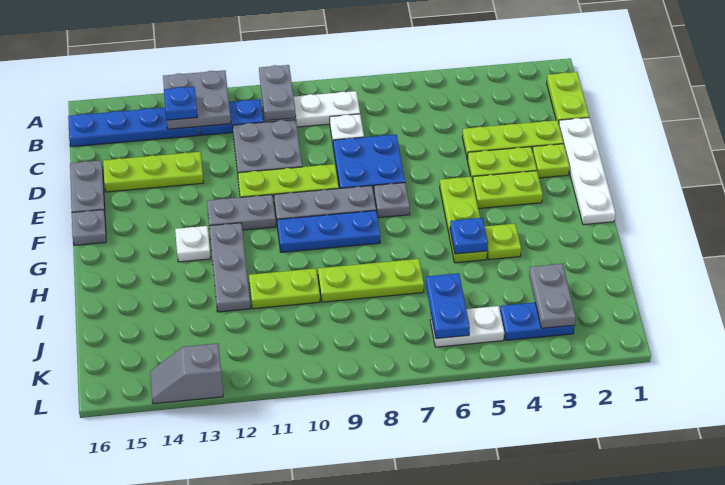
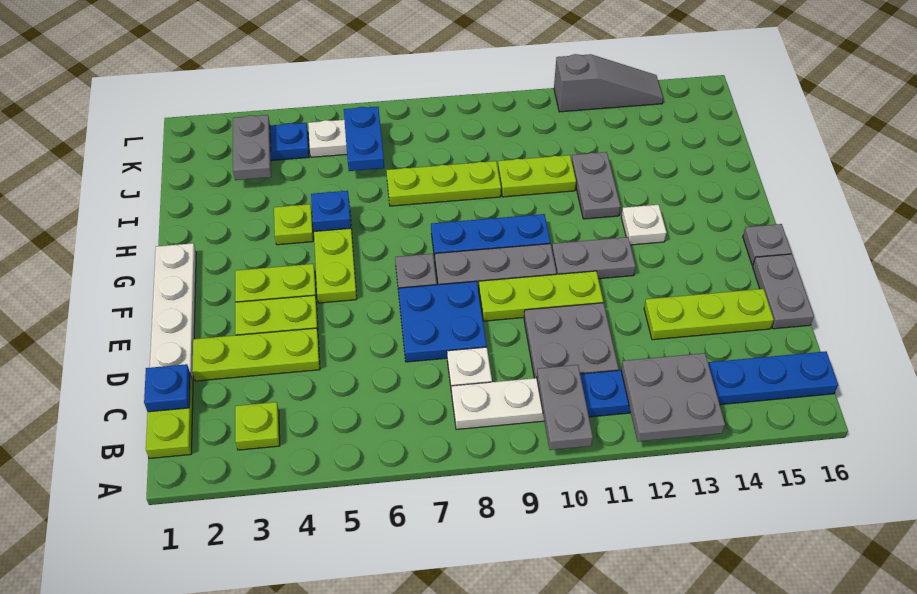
blue plate B13 level 3 -> blue plate C1 level 2
lime plate E2 level 1 -> lime plate B3 level 1
grey plate G12:I12 level 1 -> grey plate H12:I12 level 1
grey slope L13:L14 level 1 top 13 -> grey slope L12:L14 level 1 top 12

